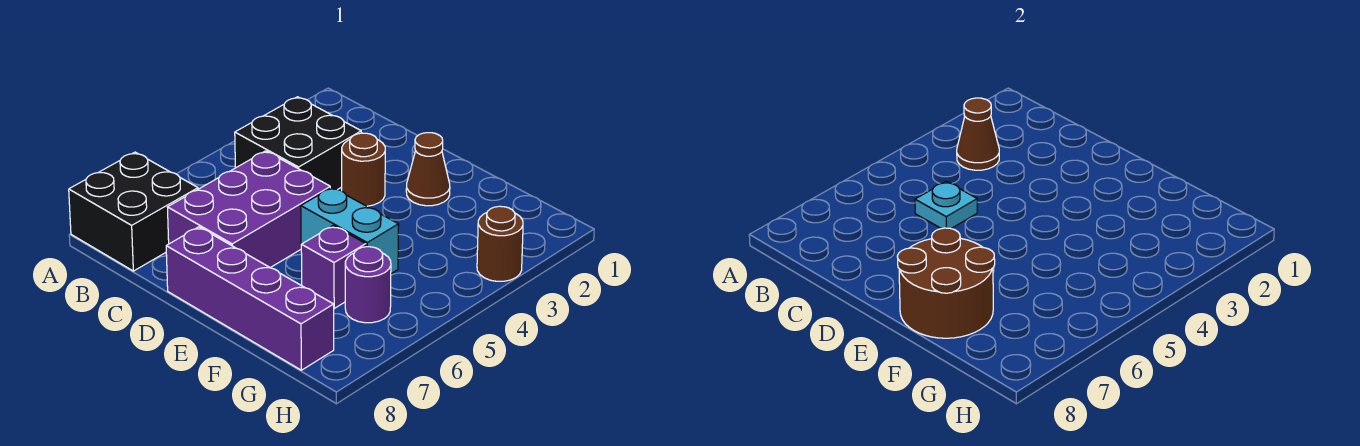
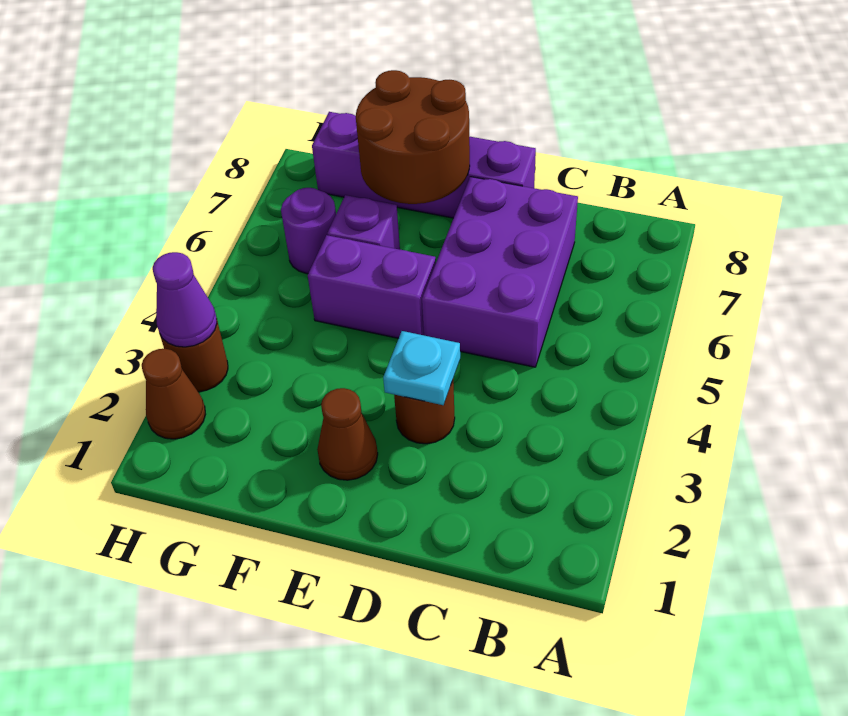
black brick A7:B8 level 1 -> none
black brick B3:C4 level 1 -> none
brown cone B3 level 2 -> brown cone H2 level 1
cyan plate C5 level 2 -> cyan plate D3 level 2
cyan brick E5:F5 level 1 -> purple brick E5:F5 level 1
none -> purple cone H3 level 2

